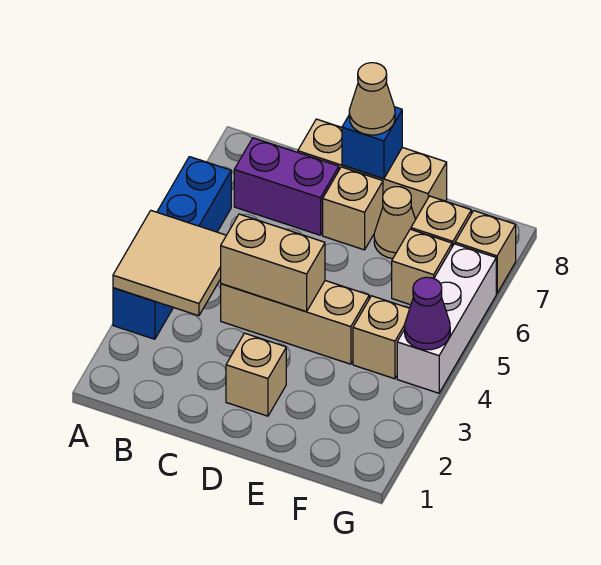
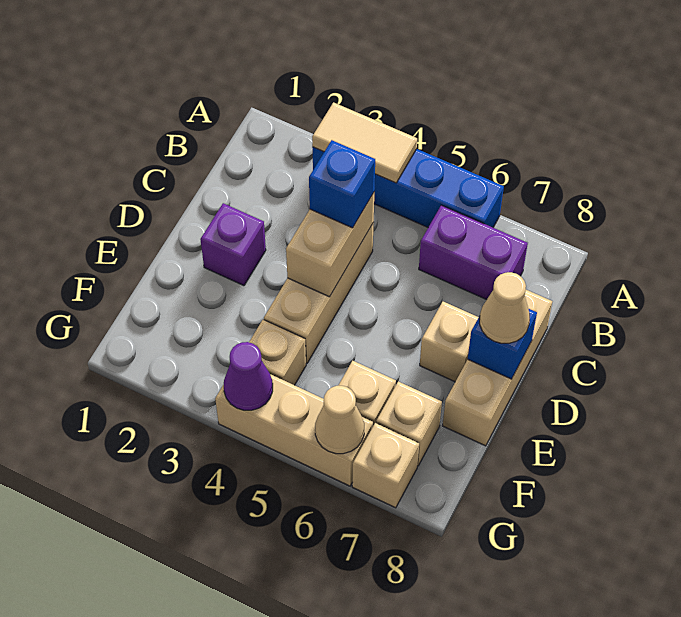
tan tile A3:B4 level 2 -> tan tile A3:A4 level 2
purple brick B7:C7 level 1 -> purple brick B6:B7 level 1
none -> blue brick C4 level 3
tan brick D2 level 1 -> purple brick D2 level 1
tan cone E7 level 1 -> tan cone G6 level 2
white brick G4:G6 level 1 -> tan brick G4:G6 level 1

